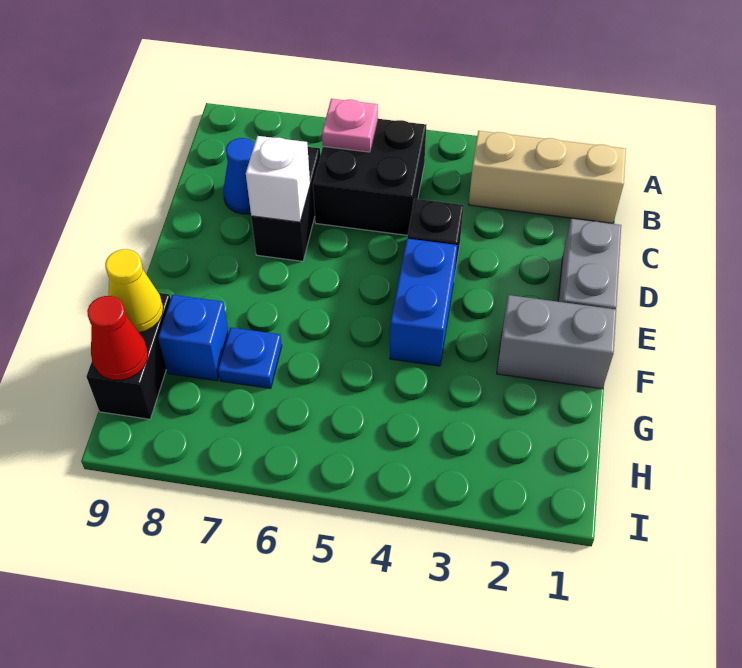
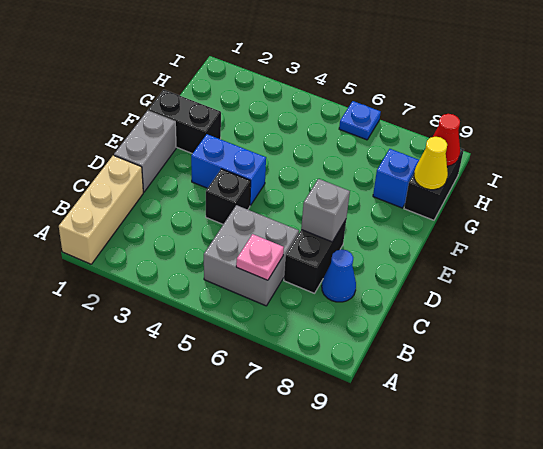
tan brick B1:B3 level 1 -> tan brick A1:C1 level 1
black brick B5:C6 level 1 -> grey brick B5:C6 level 1
white brick D7 level 2 -> grey brick D7 level 2
blue brick E4:F4 level 1 -> blue brick E3:E4 level 1
grey brick F1:F2 level 1 -> black brick F1:F2 level 1
blue plate G7 level 1 -> blue plate I6 level 1

